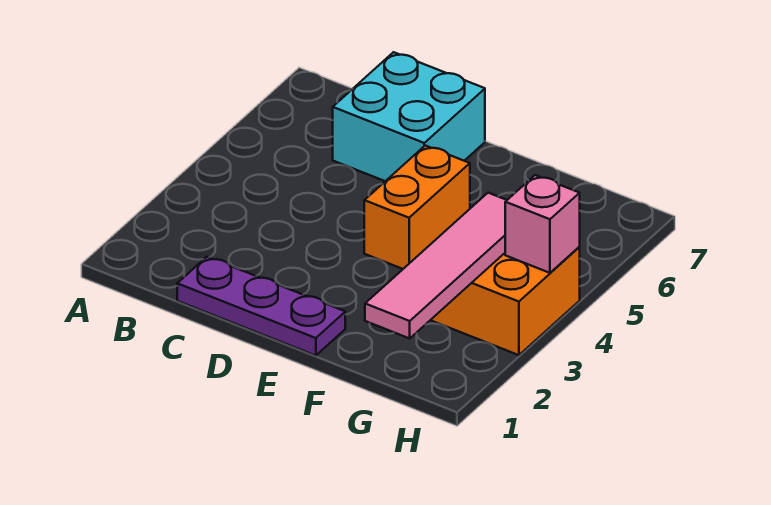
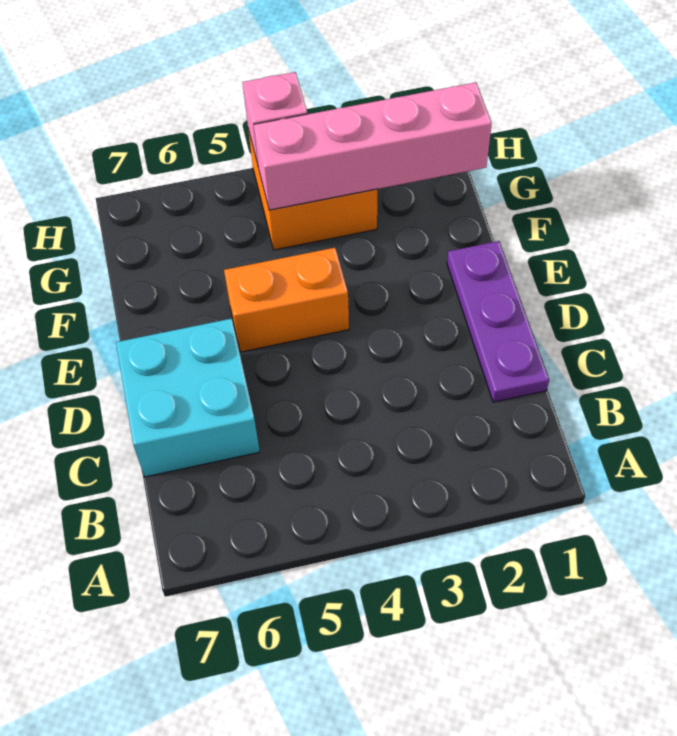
pink tile G1:G4 level 2 -> pink brick G1:G4 level 2

